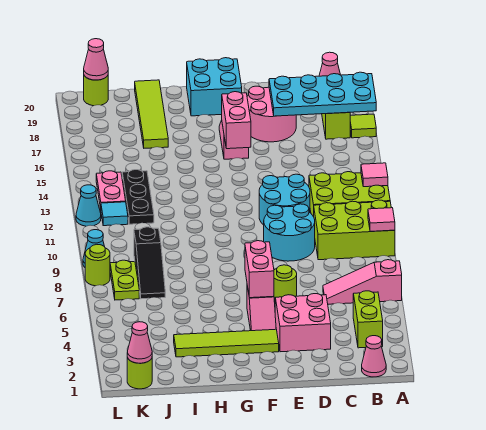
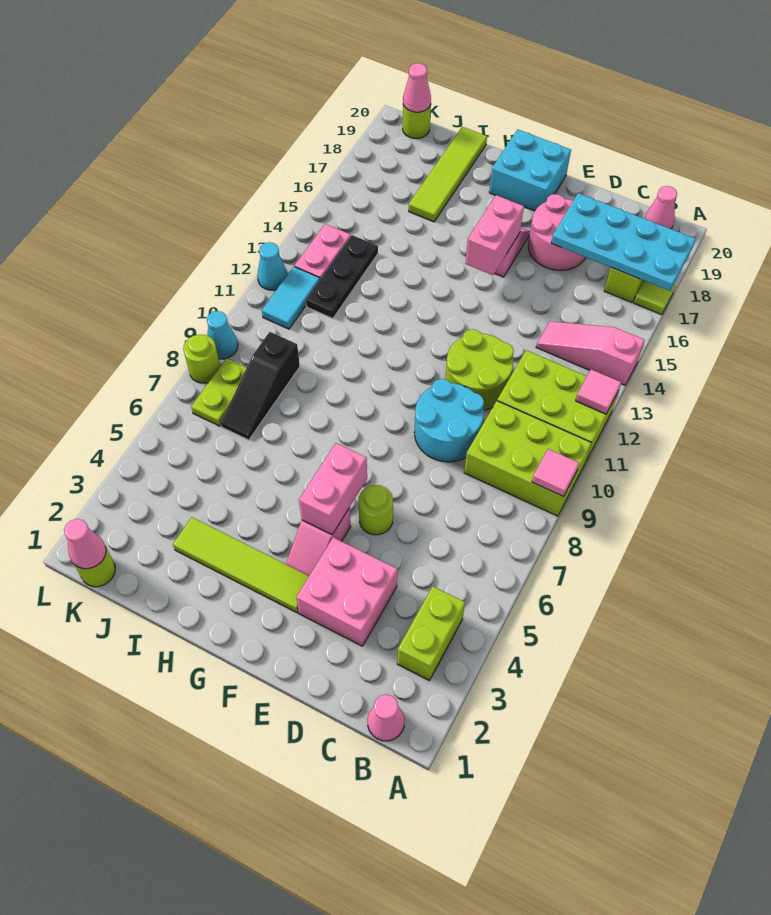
pink slope A6:C6 level 1 top A -> pink slope A14:C14 level 1 top A
cyan round brick D11:E12 level 1 -> lime round brick D11:E12 level 1
cyan tile K12 level 1 -> cyan tile K11:K12 level 1

